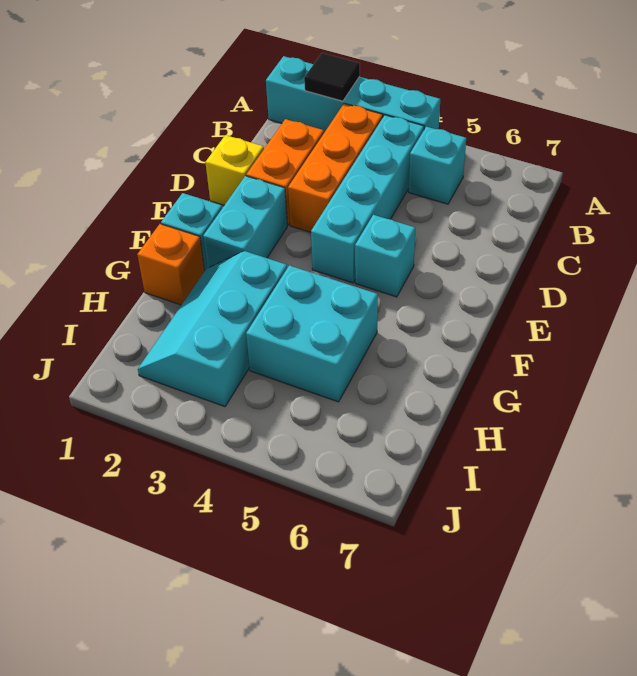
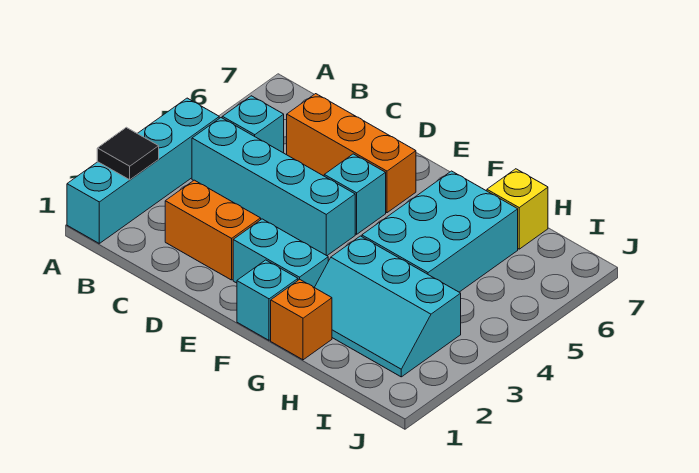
orange brick B3:D3 level 1 -> orange brick C6:E6 level 1
yellow brick D1 level 1 -> yellow brick H7 level 1
cyan brick G4:H5 level 1 -> cyan brick G4:H6 level 1

